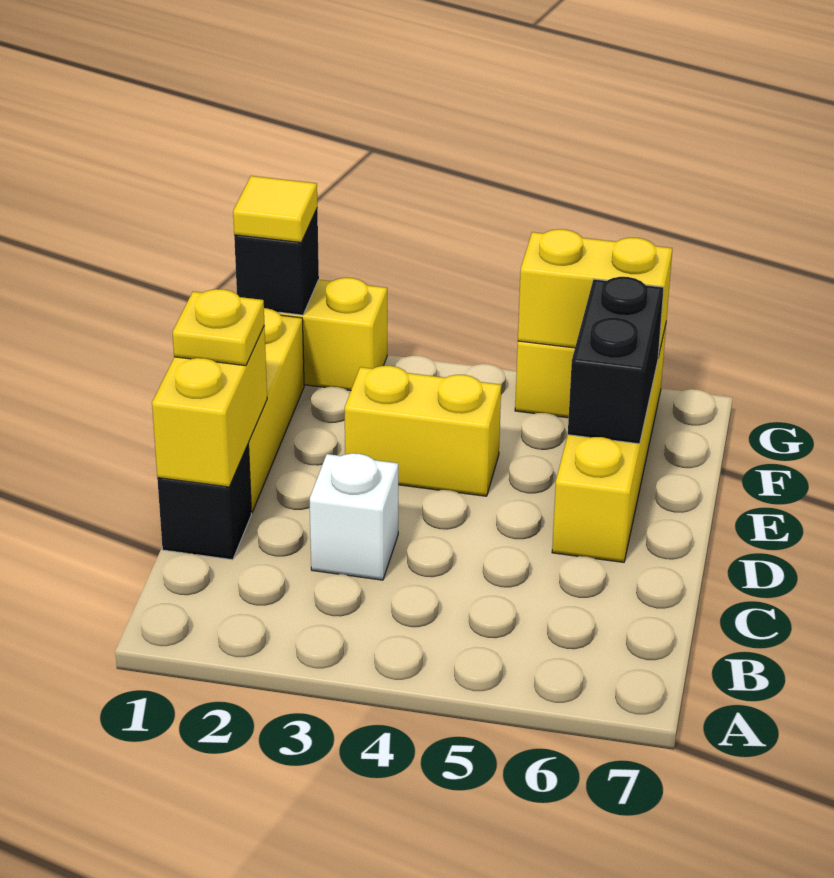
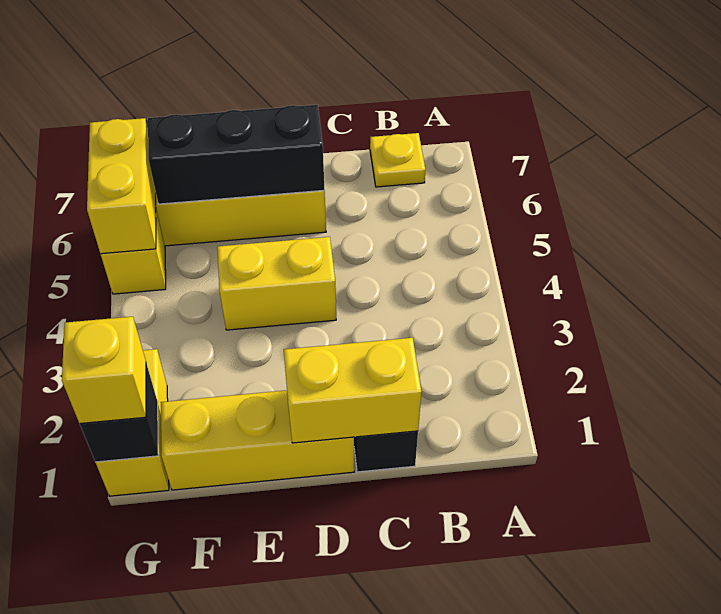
white brick C3 level 1 -> none
yellow plate D1 level 3 -> yellow plate B7 level 1
yellow brick E3:E4 level 1 -> yellow brick D4:E4 level 1
black brick E6:F6 level 2 -> black brick D6:F6 level 2
yellow tile G1 level 3 -> yellow brick G1 level 3

